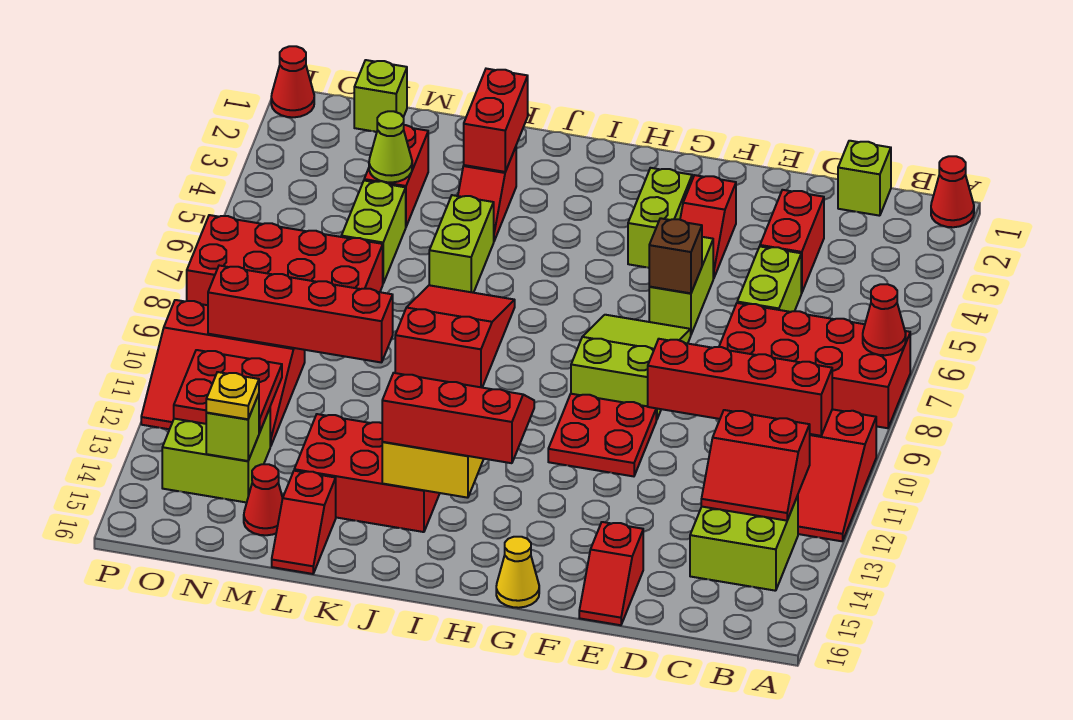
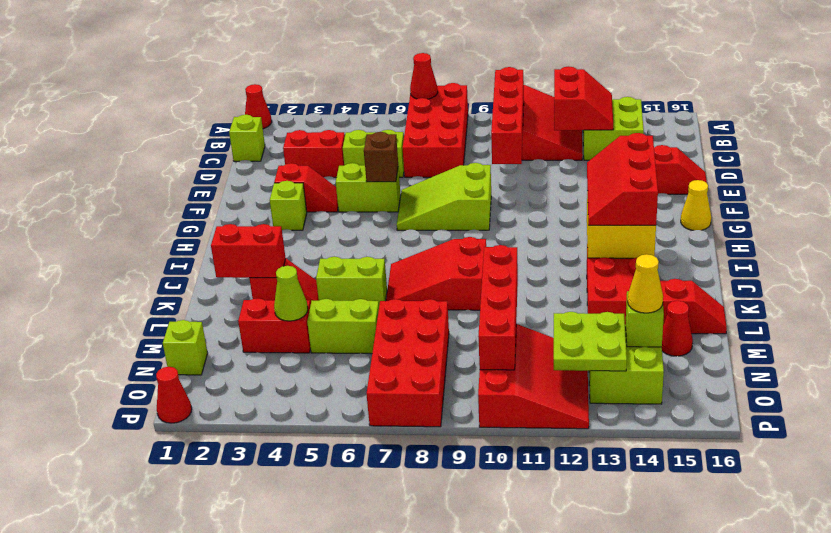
red plate F10:G11 level 1 -> none
lime brick G3:G4 level 1 -> lime brick G3 level 1
red plate N12:O13 level 2 -> lime plate N12:O13 level 2
yellow plate N14 level 3 -> yellow cone N14 level 3

